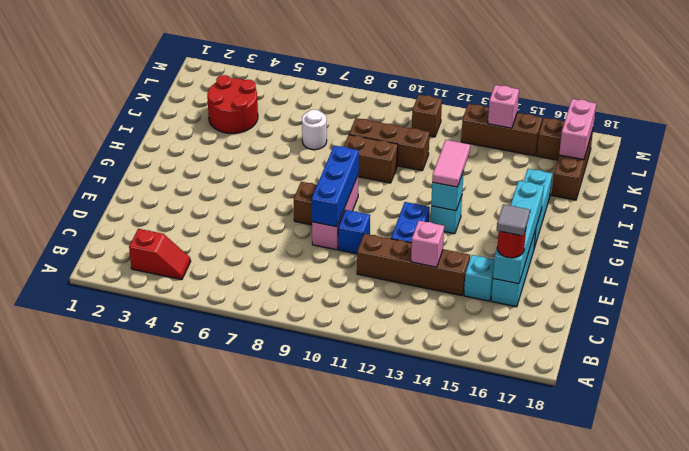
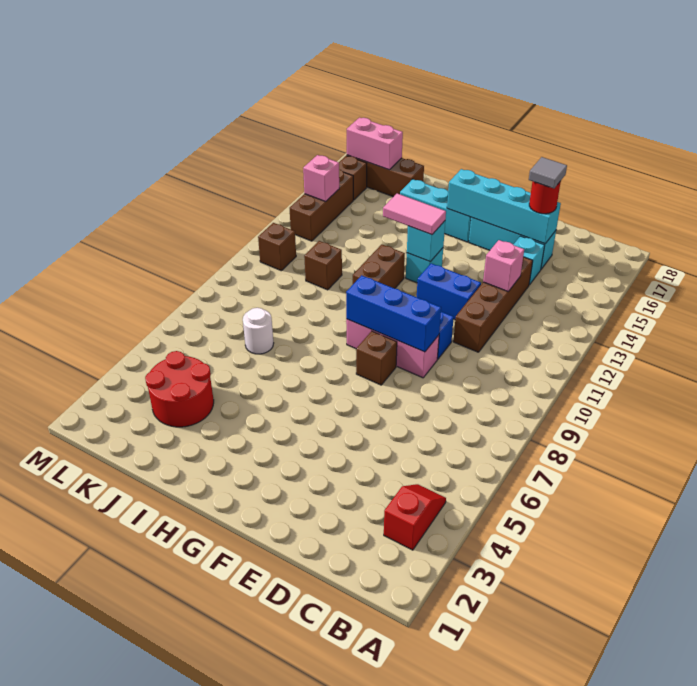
brown brick I9:I10 level 1 -> brown brick H11:H12 level 1
brown brick J9:J11 level 1 -> brown brick J11 level 1

